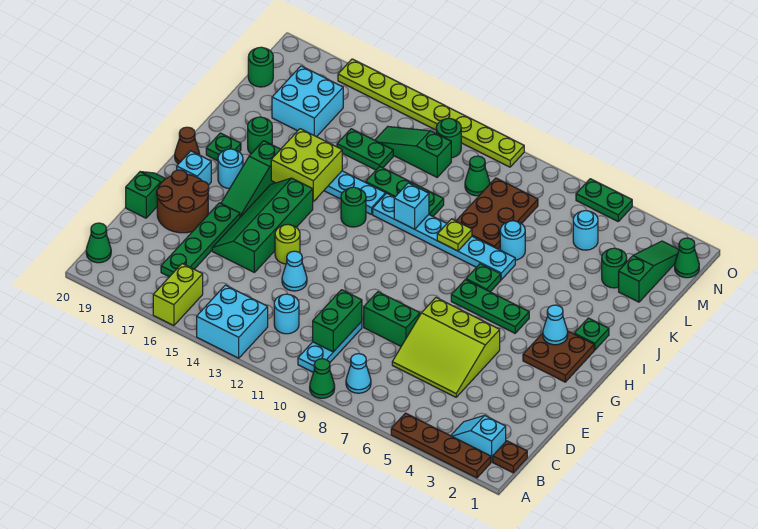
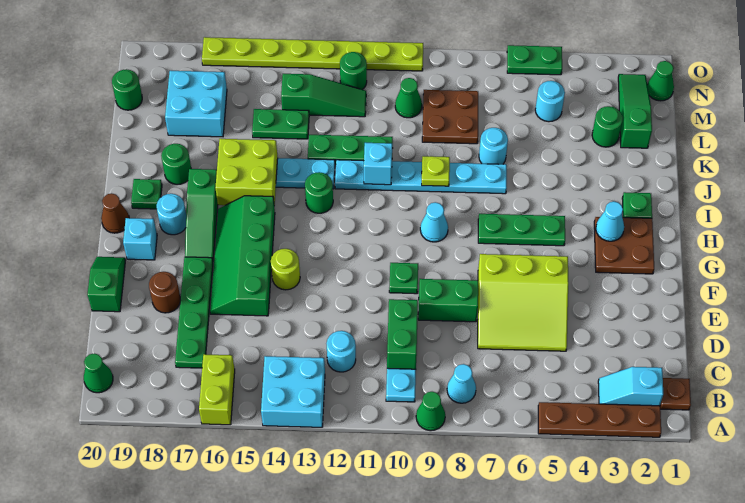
cyan cone E13 level 1 -> cyan cone H9 level 1
brown round brick E18:F19 level 1 -> brown round brick E18 level 1
green plate I7 level 1 -> green plate F10 level 1
brown plate K8:M9 level 1 -> brown plate L8:M9 level 1
green slope M12:M14 level 1 top 12 -> green slope M12:M14 level 1 top 14

